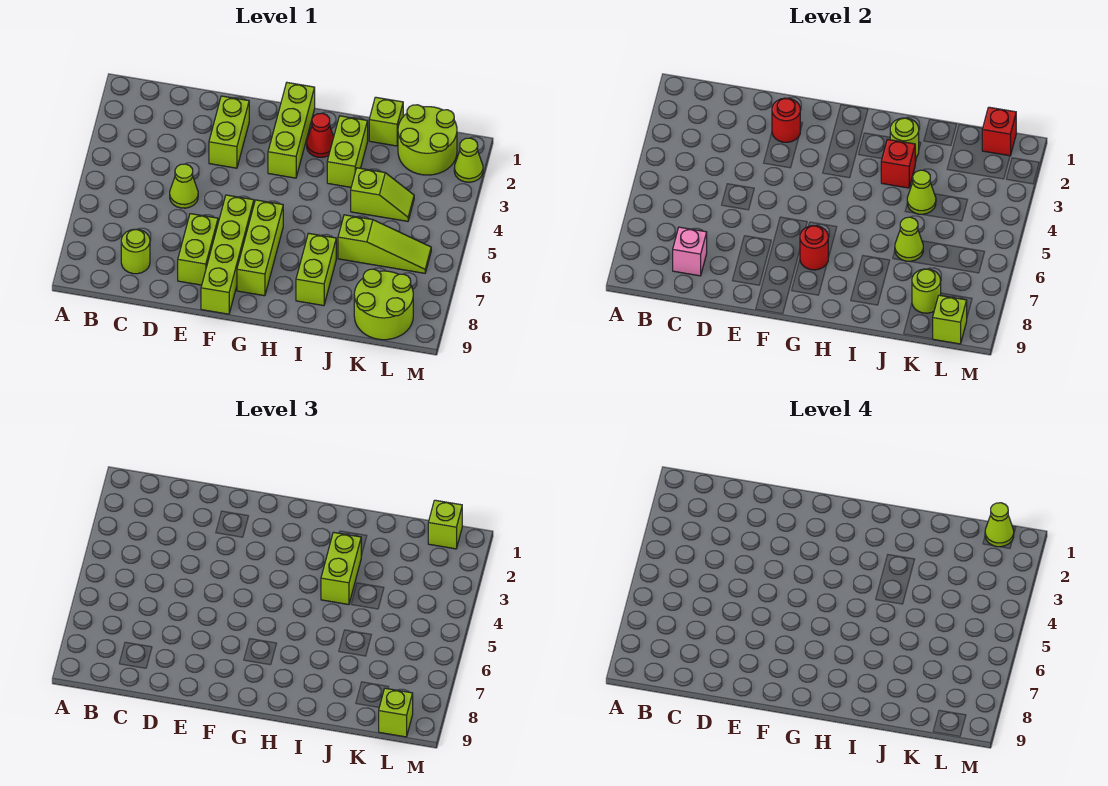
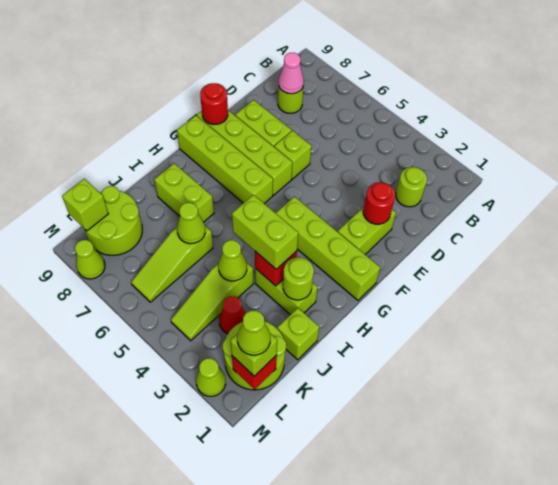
pink brick C8 level 2 -> pink cone C8 level 2
lime cone D5 level 1 -> lime cone M8 level 1
lime brick E2:E3 level 1 -> lime brick E2:F2 level 1
lime brick G1:G3 level 1 -> lime brick G1:G4 level 1
lime brick G6:G8 level 1 -> lime brick G6:G9 level 1
red round brick G7 level 2 -> red round brick F9 level 2
red cone H2 level 1 -> red cone K3 level 1
lime slope J4:K4 level 1 top J -> lime slope J4:L4 level 1 top J
lime round brick K8 level 2 -> lime round brick C2 level 1
lime brick L9 level 3 -> lime brick E6 level 1

